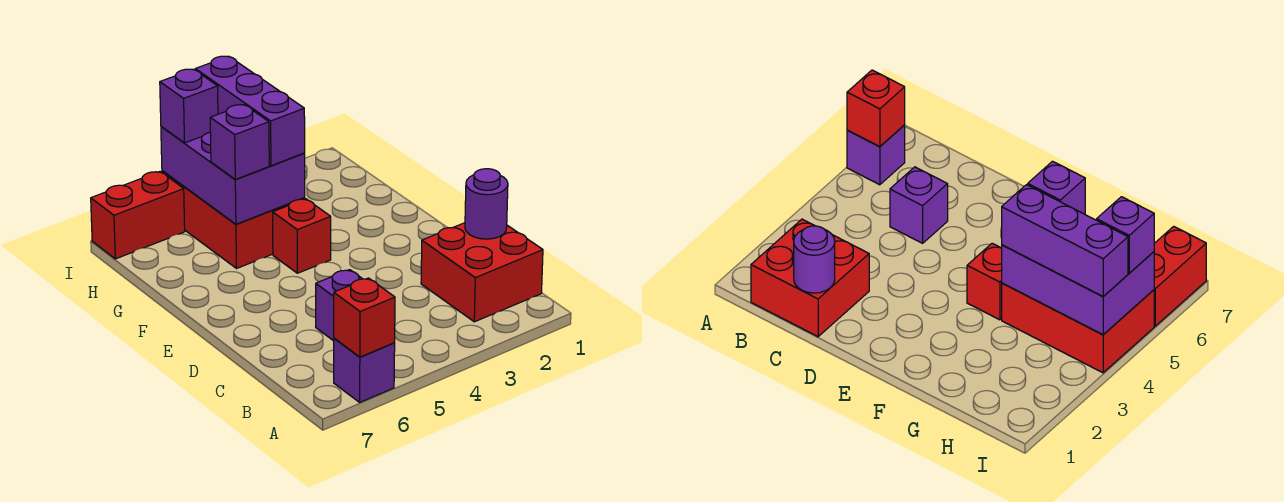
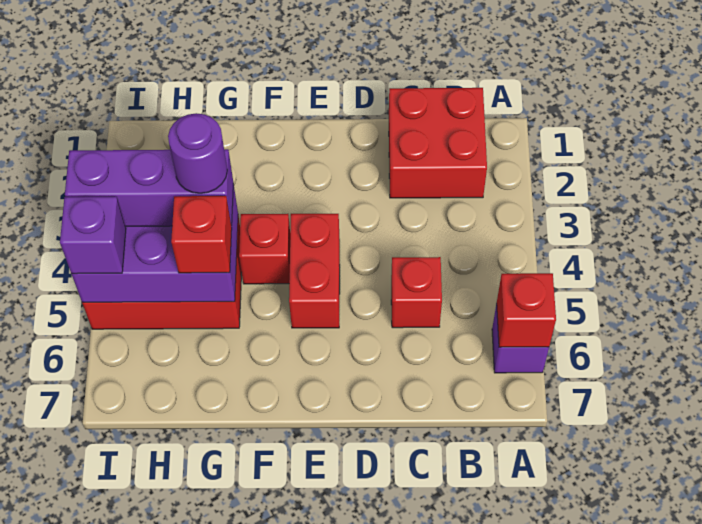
purple round brick C1 level 2 -> purple round brick G4 level 4
purple brick C5 level 1 -> red brick C5 level 1
purple brick G5 level 3 -> red brick G5 level 3
red brick I6:I7 level 1 -> red brick E4:E5 level 1

